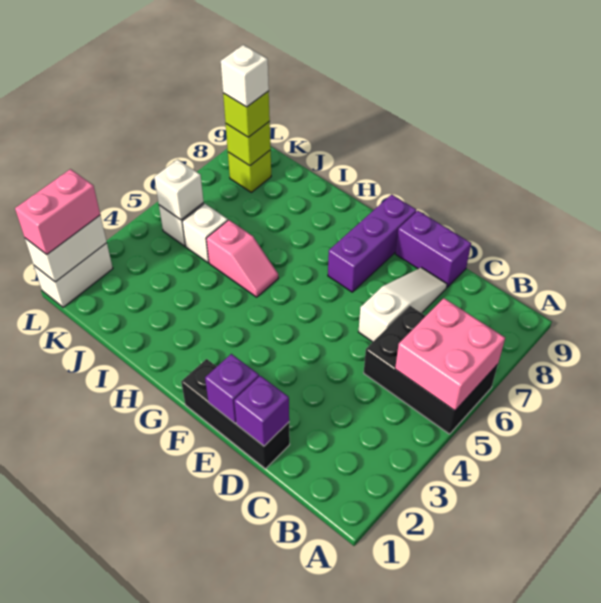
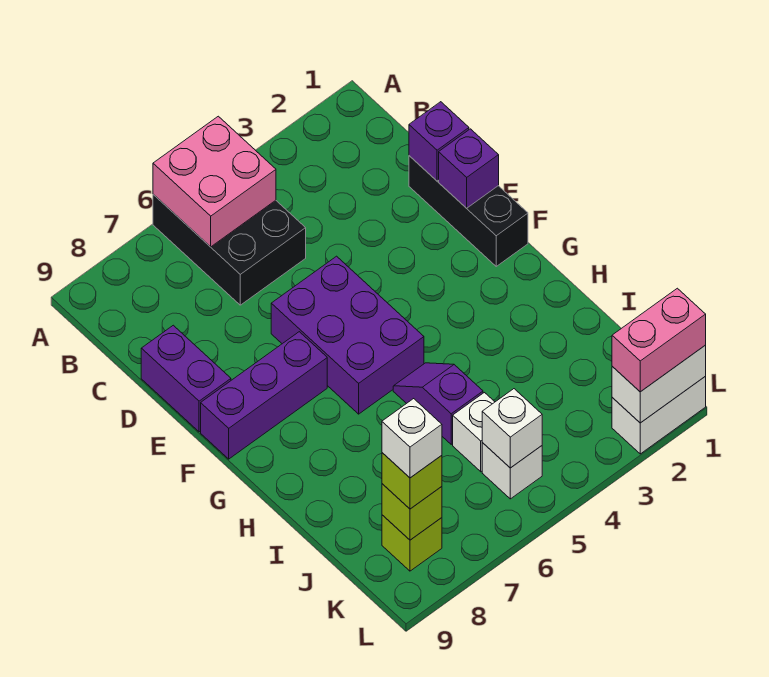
white slope D6:D8 level 1 top 6 -> none
none -> purple brick E5:G6 level 1
pink slope H5:I5 level 1 top I -> purple slope H5:I5 level 1 top I

